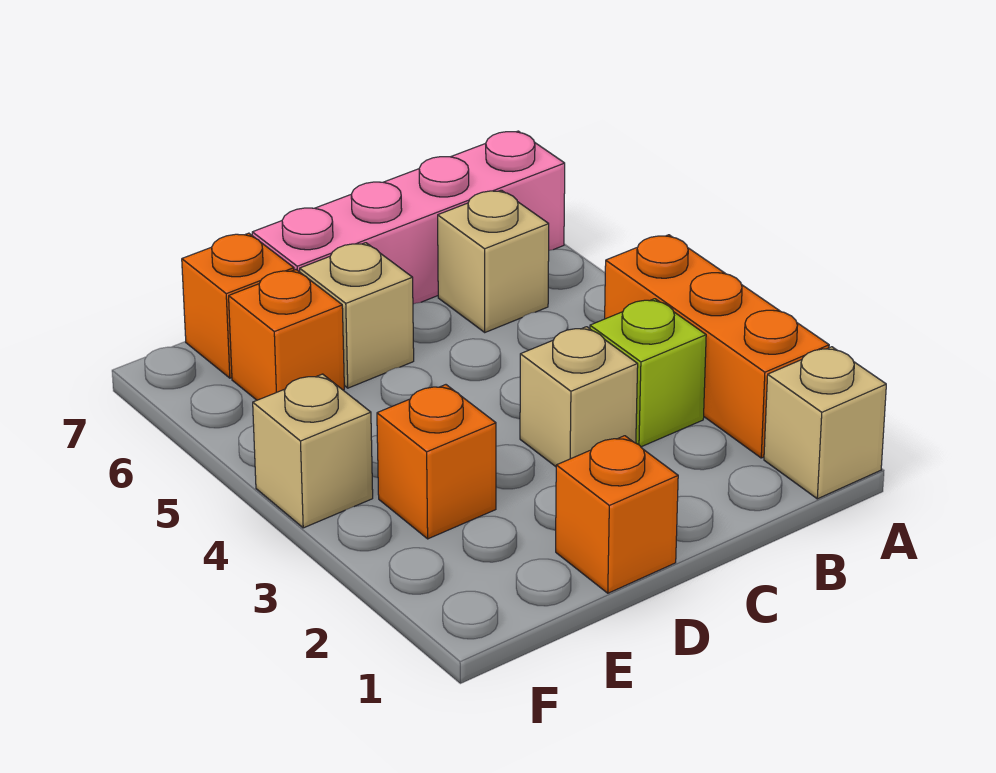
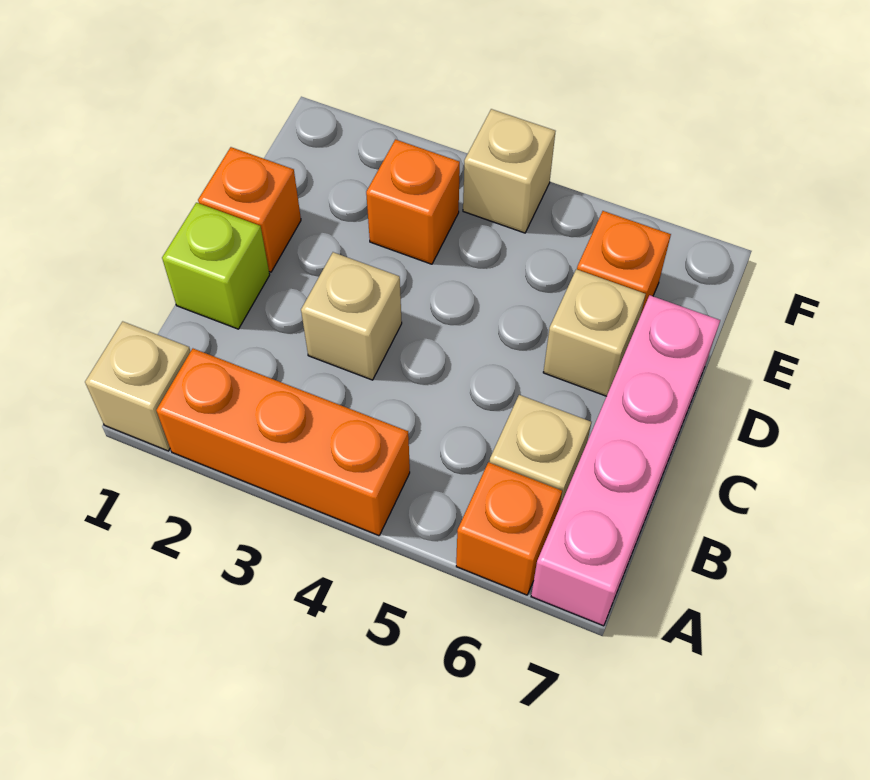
lime brick B3 level 1 -> lime brick C1 level 1
orange brick E7 level 1 -> orange brick A6 level 1

